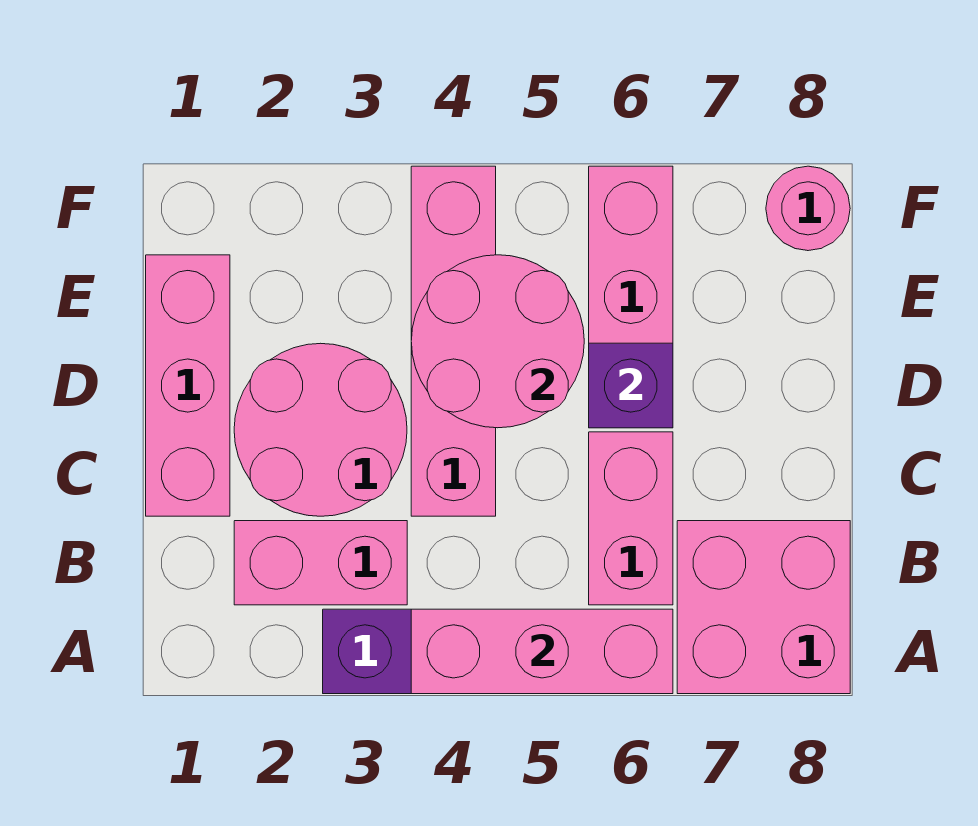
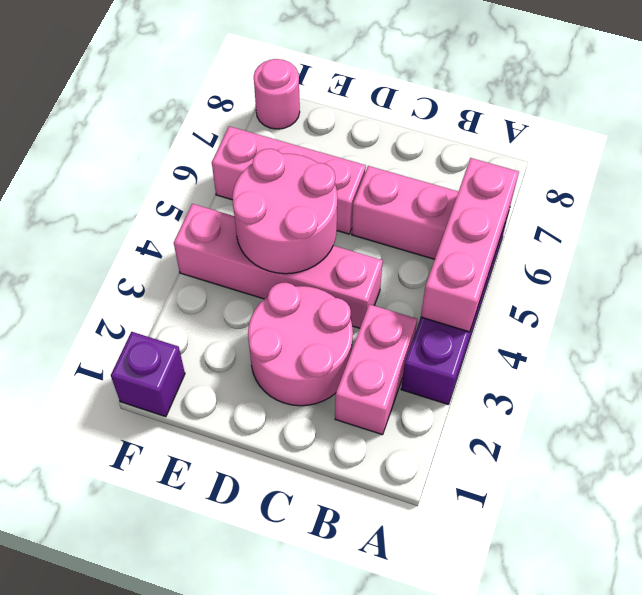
pink brick A7:B8 level 1 -> none
pink brick C1:E1 level 1 -> none
purple brick D6 level 2 -> purple brick F1 level 1

